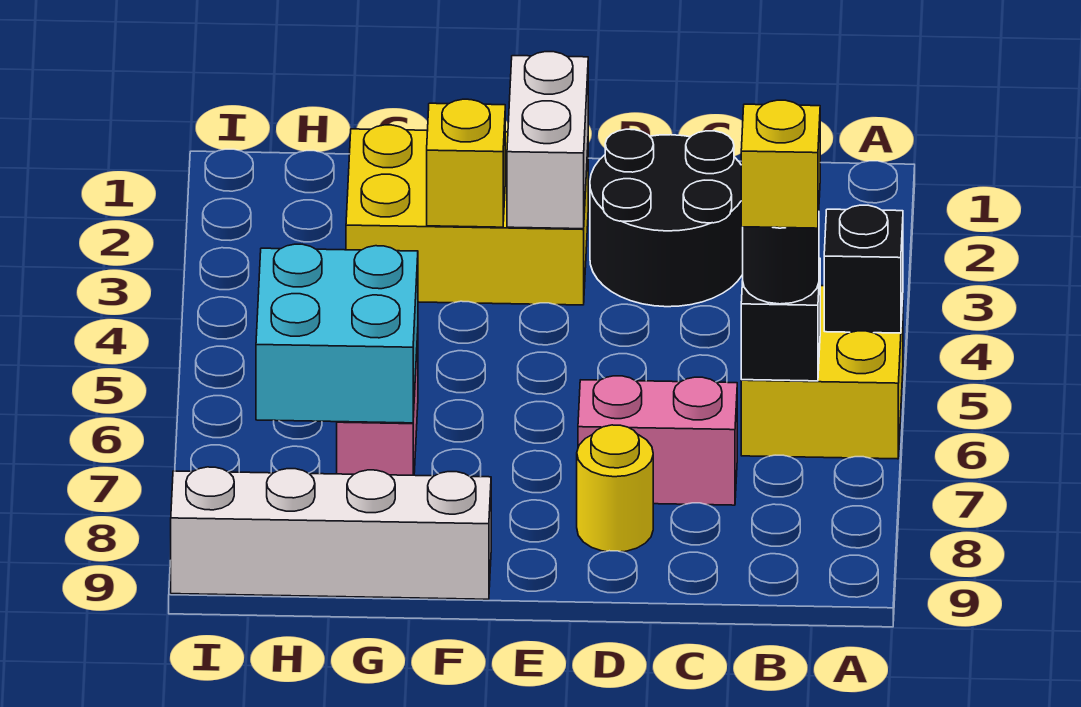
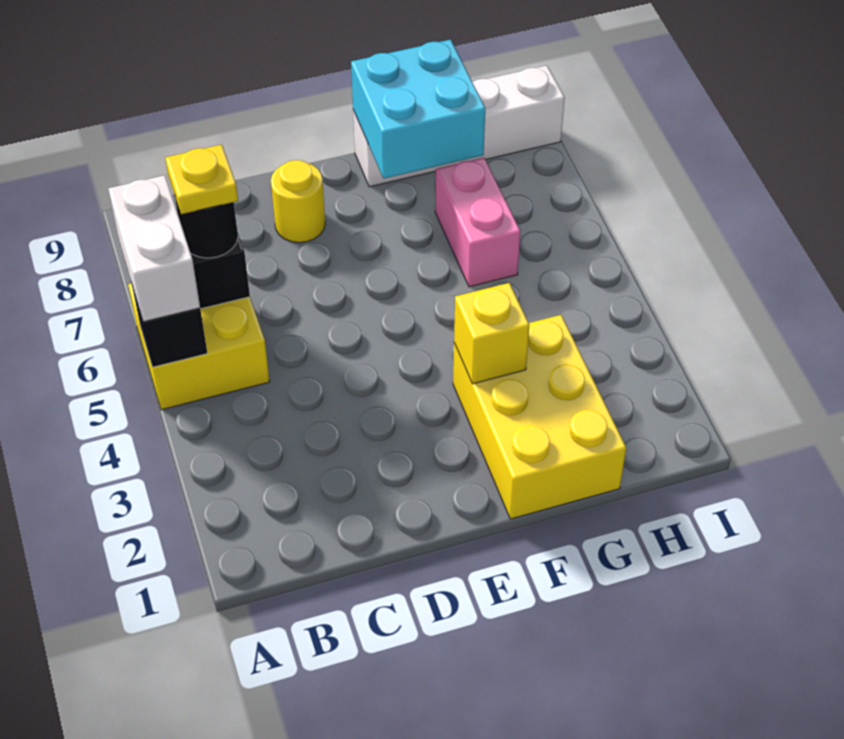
yellow brick B6 level 4 -> yellow plate B6 level 4
black round brick C2:D3 level 1 -> none
pink brick C7:D7 level 1 -> none
yellow brick E2:G3 level 1 -> yellow brick F1:G3 level 1
white brick E2:E3 level 2 -> white brick A5:A6 level 3
cyan brick G6:H7 level 2 -> cyan brick F8:G9 level 2

